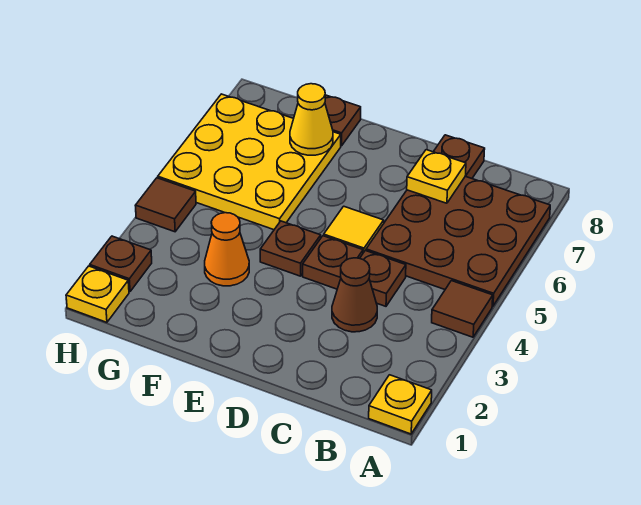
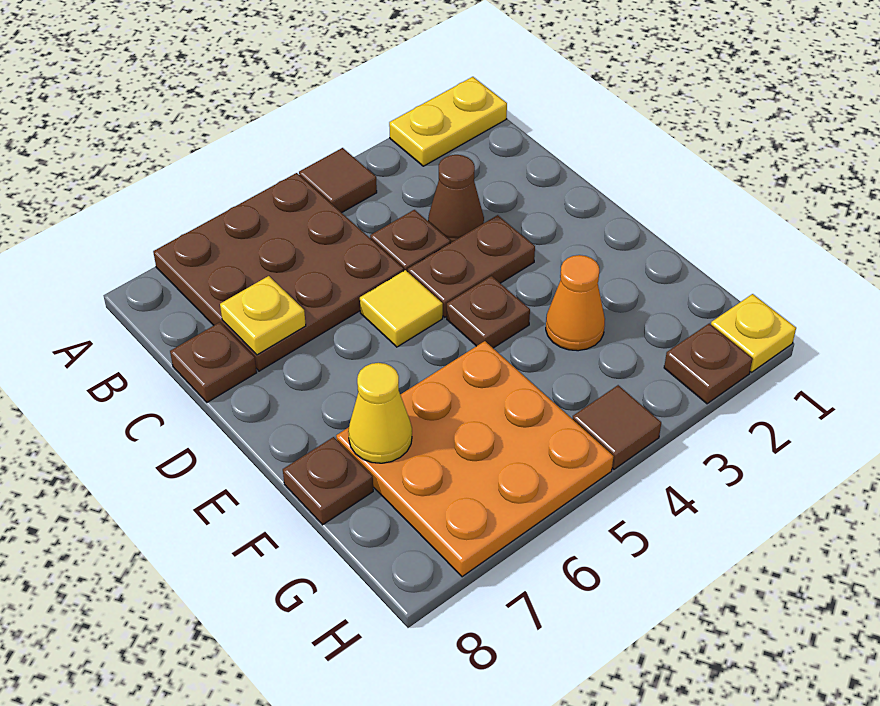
yellow plate A1 level 1 -> yellow plate A1:A2 level 1
brown plate D4 level 1 -> brown plate D3:D4 level 1
yellow plate F5:H7 level 1 -> orange plate F5:H7 level 1

